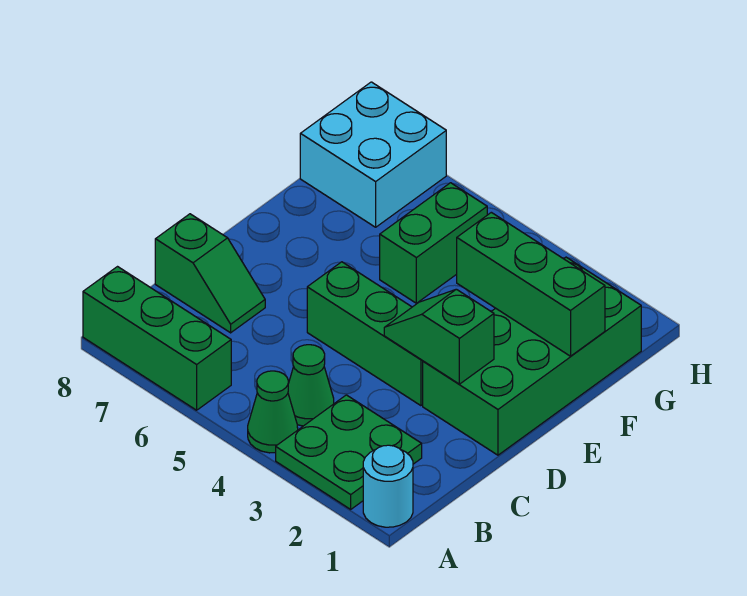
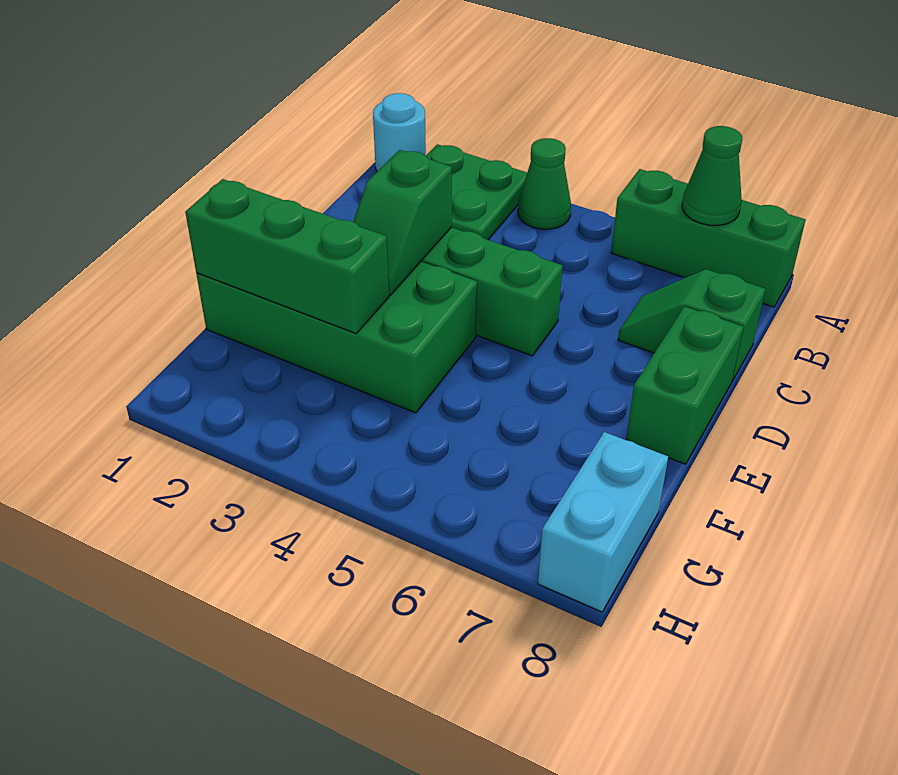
green cone B4 level 1 -> green cone A7 level 2
green brick D1:G2 level 1 -> green brick E1:F4 level 1
green slope D2:D3 level 2 top 2 -> green slope D3:E3 level 2 top D
green brick F5:G5 level 1 -> green brick D8:E8 level 1
cyan brick G7:H8 level 1 -> cyan brick G8:H8 level 1

